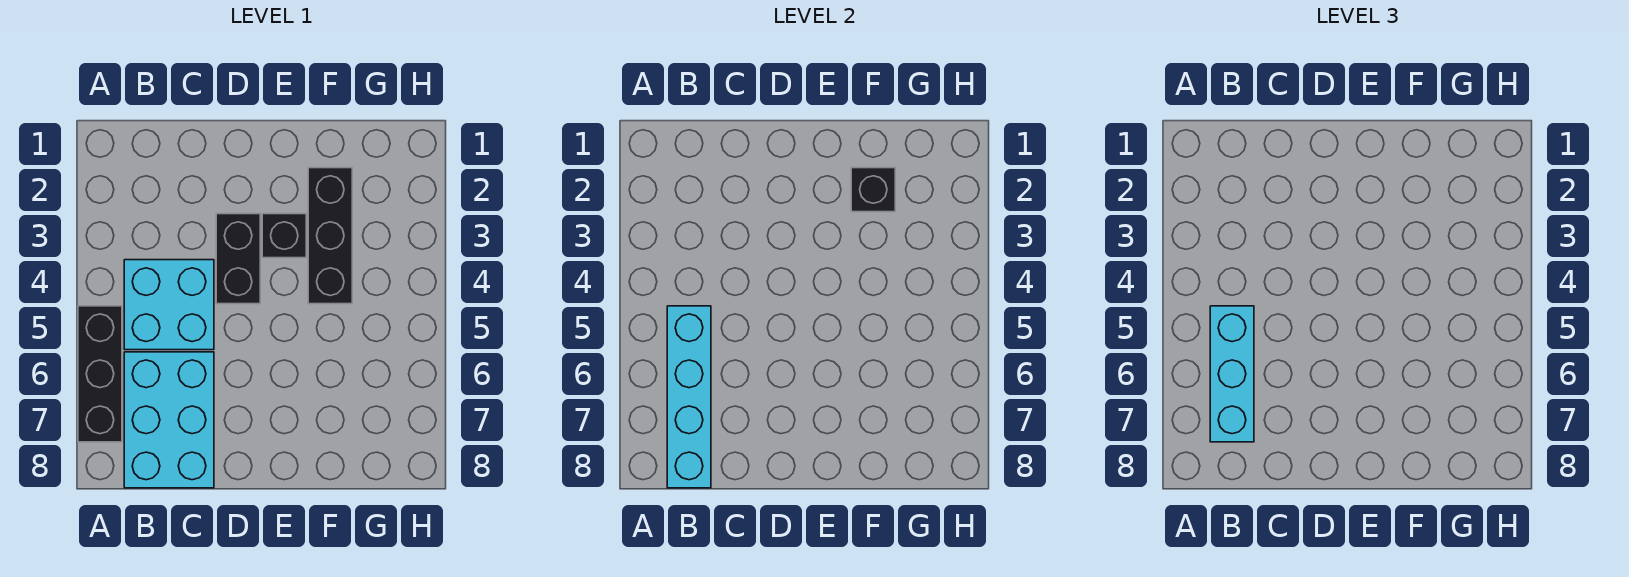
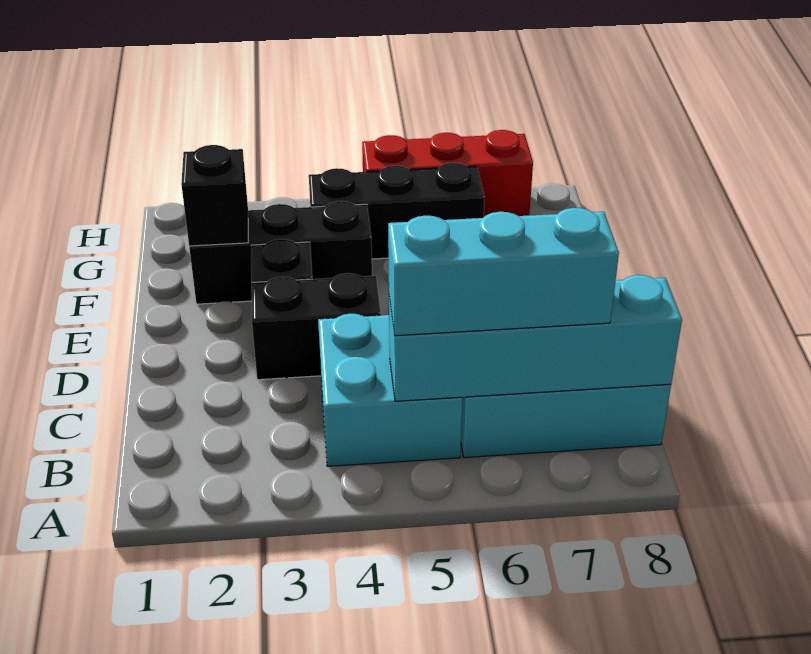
black brick A5:A7 level 1 -> black brick G4:G6 level 1
none -> red brick H5:H7 level 1

